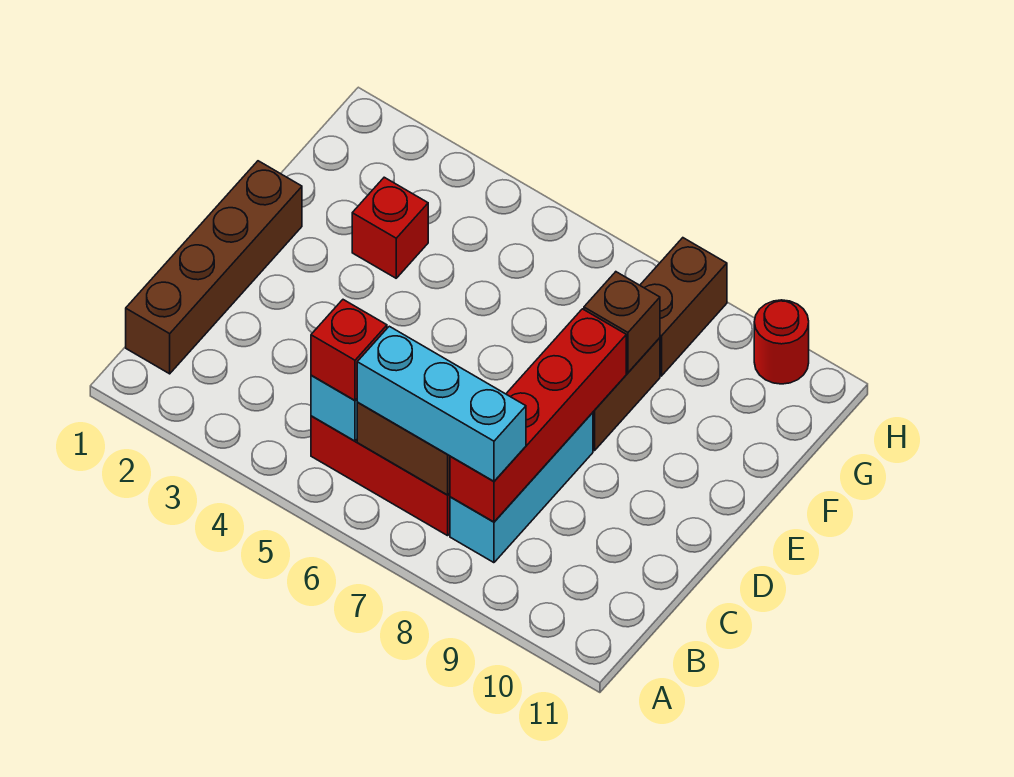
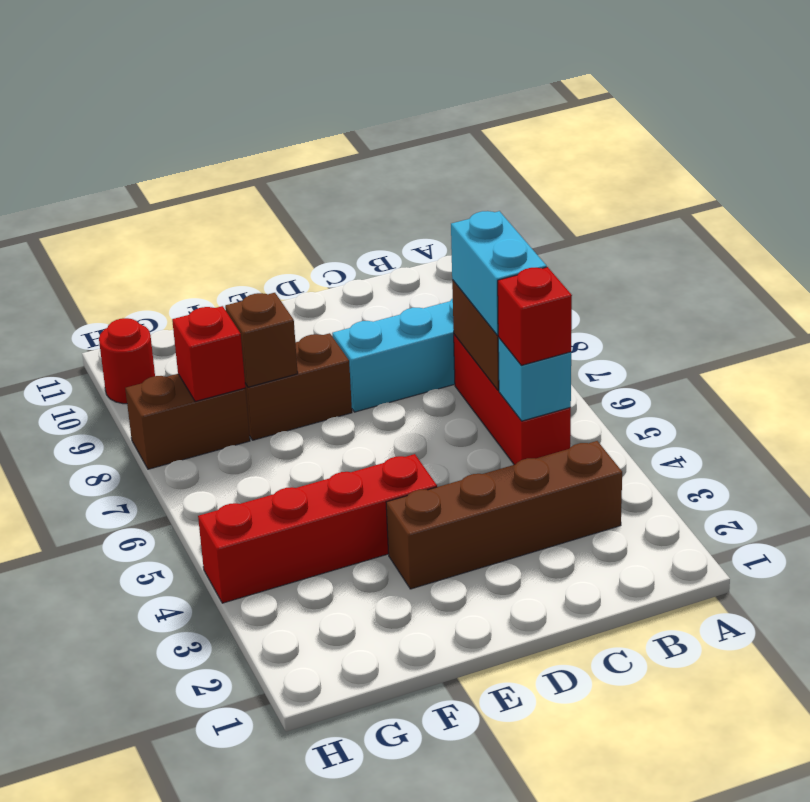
brown brick B1:E1 level 1 -> brown brick B3:E3 level 1
cyan brick B6:B8 level 3 -> cyan brick B6:B7 level 3
red brick B8:E8 level 2 -> red brick E4:H4 level 1
red brick F3 level 1 -> red brick G8 level 2

